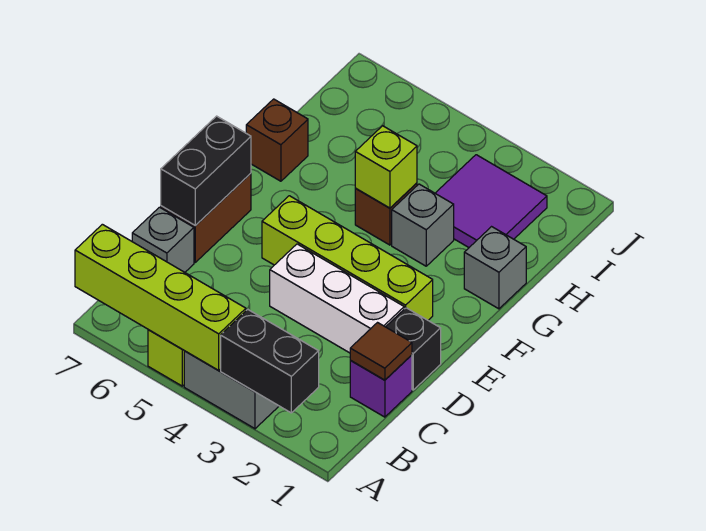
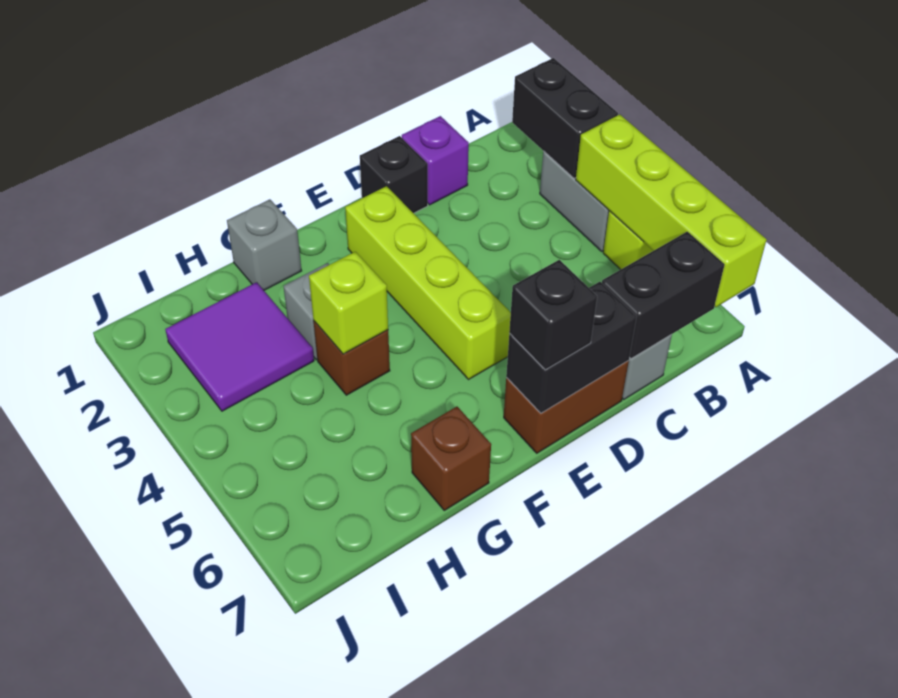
none -> black brick B7:C7 level 2
brown tile C1 level 2 -> none
white brick D2:D4 level 1 -> none
none -> black brick E7 level 3

